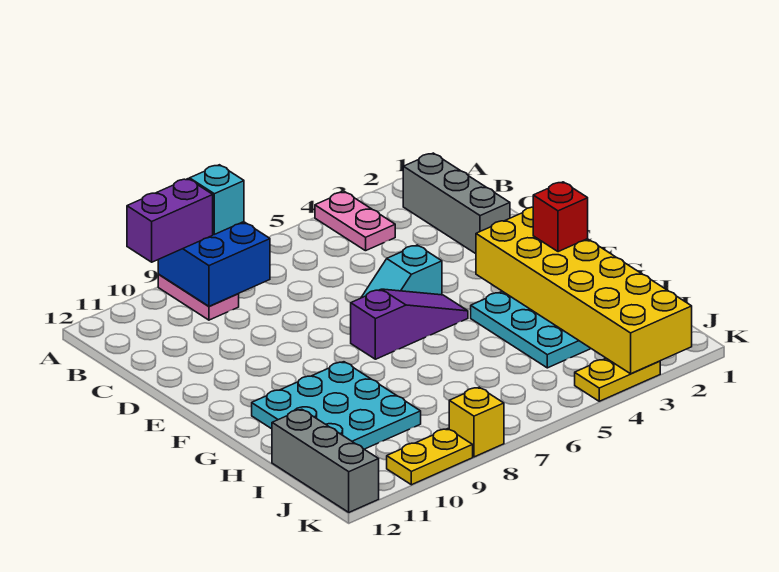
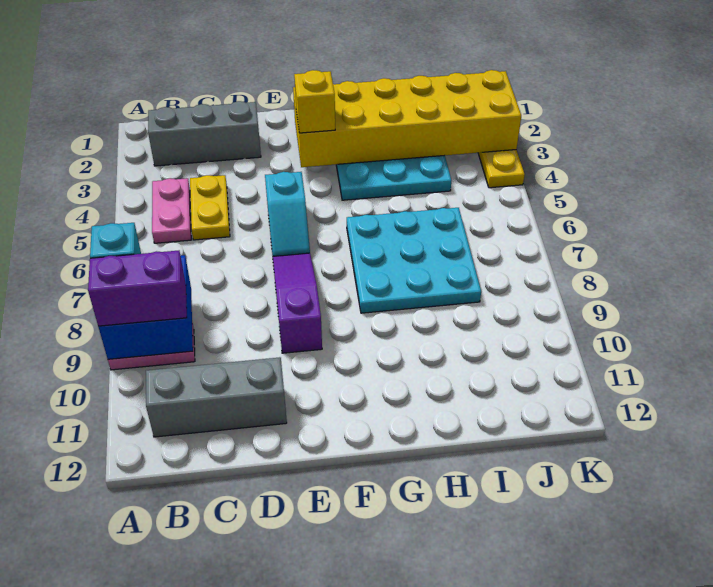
pink plate A4:B4 level 1 -> pink plate B4:B5 level 1
purple brick A9:A10 level 3 -> purple brick A9:B9 level 3
purple slope F5:F7 level 1 top 7 -> purple slope E7:E9 level 1 top 9
red brick G2 level 3 -> none
cyan plate G9:I11 level 1 -> cyan plate G6:I8 level 1
grey brick I12:K12 level 1 -> grey brick B11:D11 level 1
yellow brick K8 level 1 -> yellow brick F3 level 3
yellow plate K9:K10 level 1 -> yellow plate C4:C5 level 1

